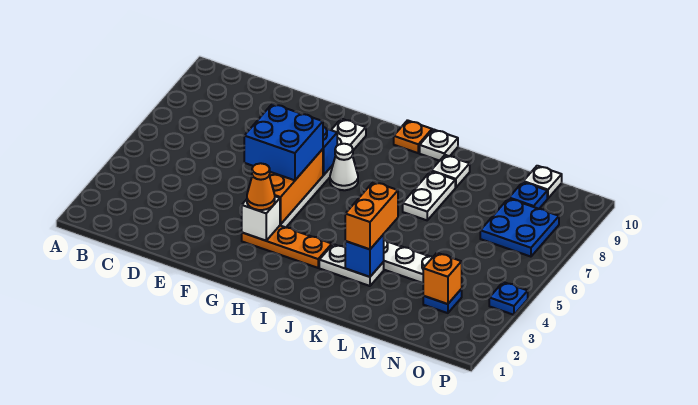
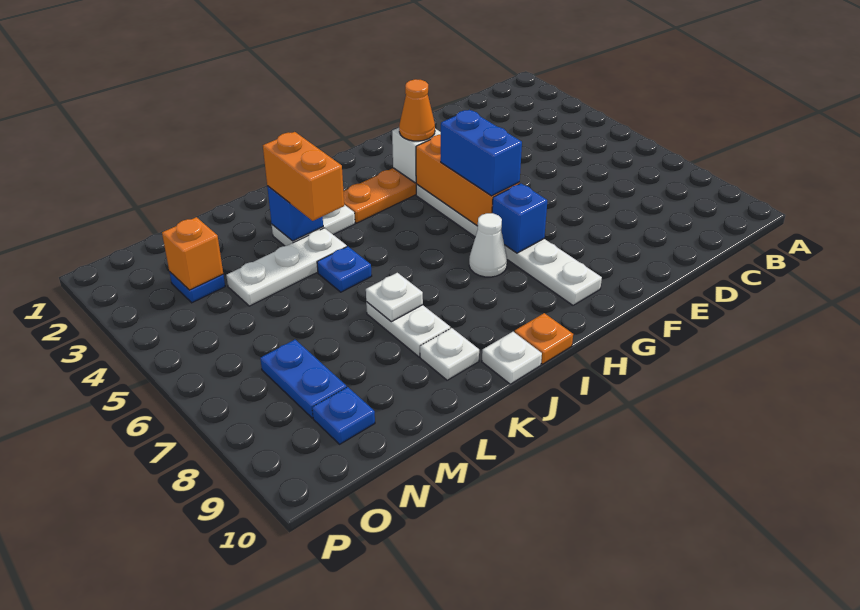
blue brick F5:G6 level 3 -> blue brick G5:G6 level 3
blue plate N7:O8 level 1 -> blue plate N7:N8 level 1
white plate N10 level 1 -> white plate K7 level 2
blue plate P4 level 1 -> blue plate K5 level 1

